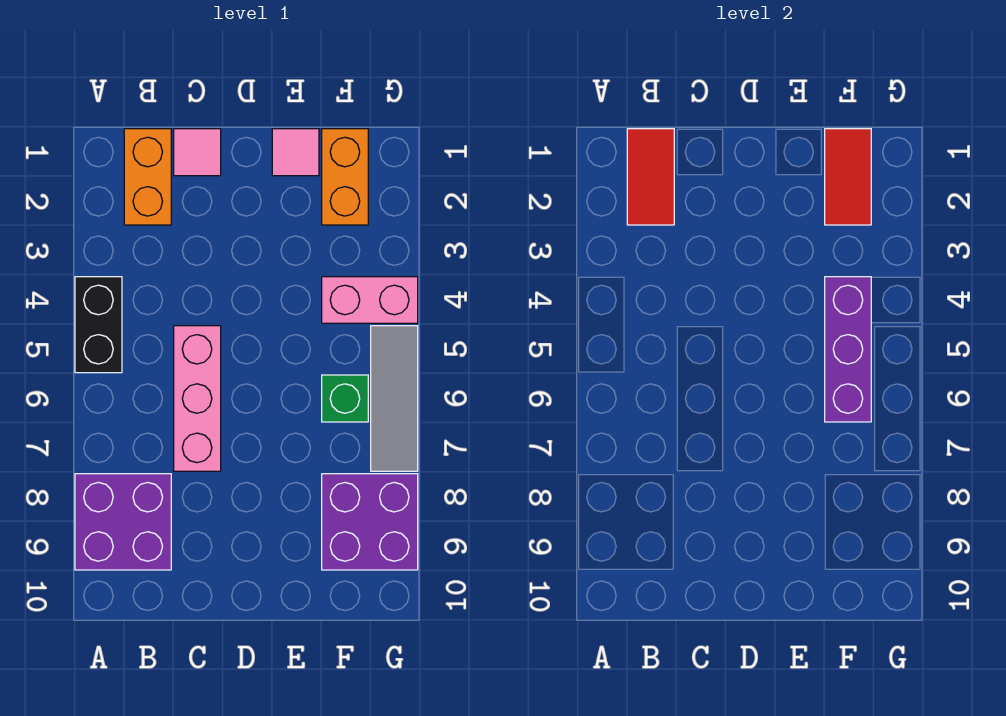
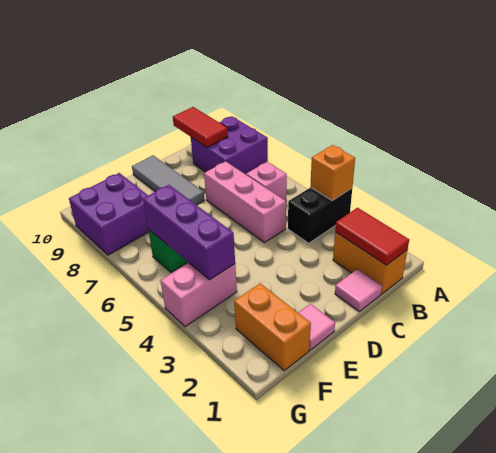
black brick A4:A5 level 1 -> black brick A4:B4 level 1
none -> orange brick A4 level 2
none -> pink brick B6 level 1
red tile F1:F2 level 2 -> red tile B9:B10 level 2
grey tile G5:G7 level 1 -> grey tile D8:D10 level 1

